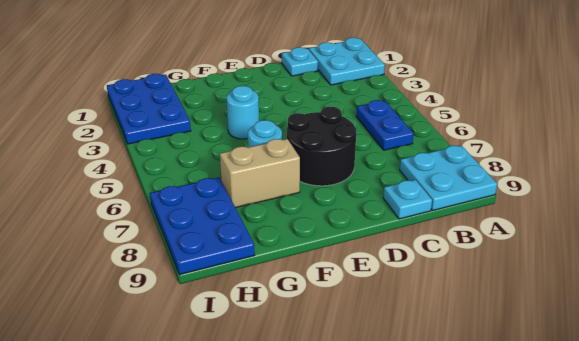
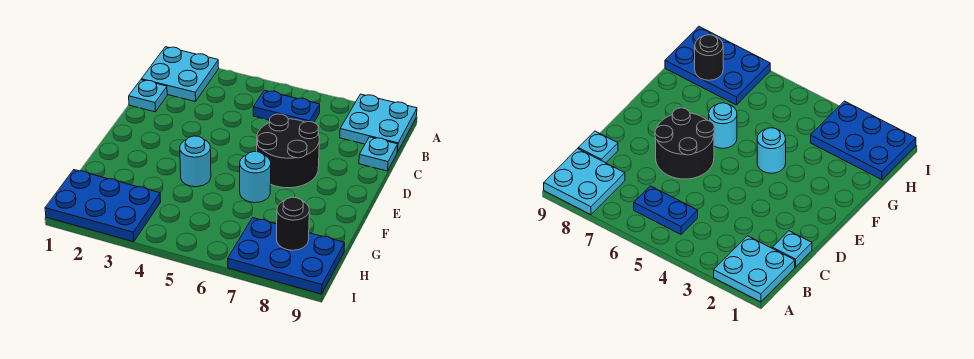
tan brick F7:G7 level 1 -> none
none -> black round brick H8 level 2

